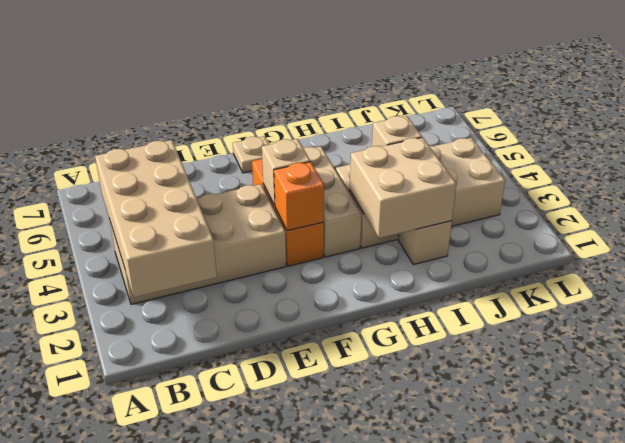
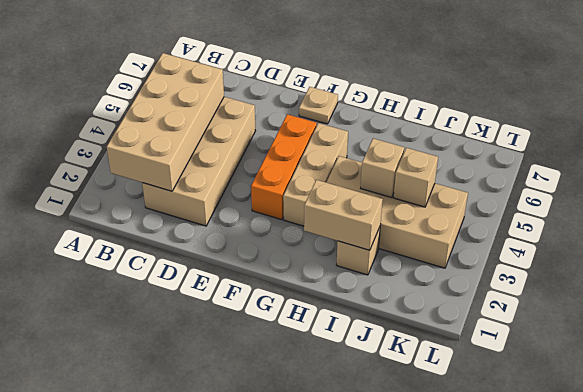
tan brick B3:E4 level 1 -> tan brick C2:D5 level 1
orange brick F3 level 2 -> none
tan brick F4 level 2 -> tan brick J4 level 2
tan brick H2:I3 level 2 -> tan brick H2:I2 level 2

